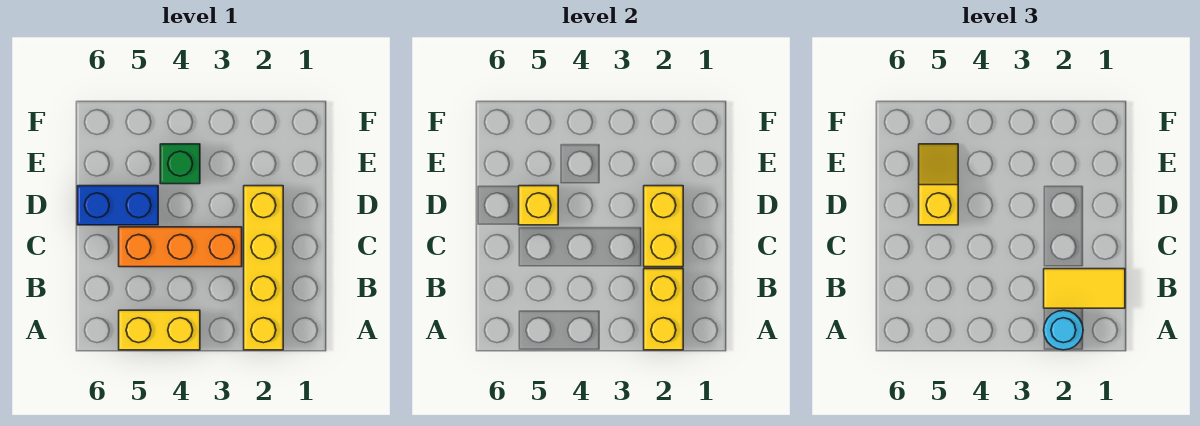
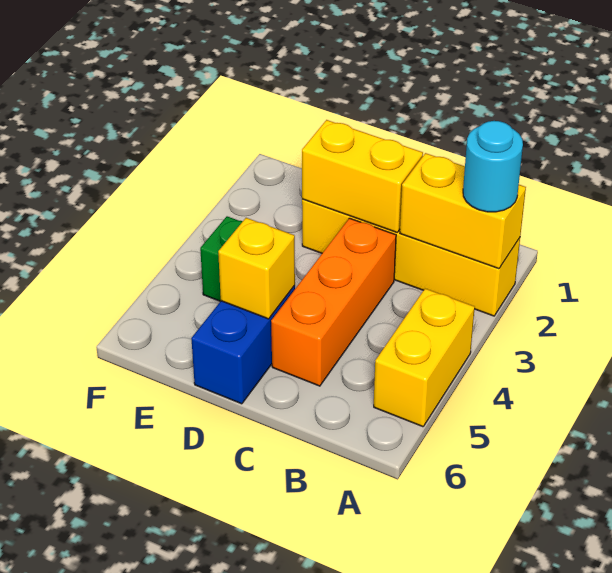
yellow tile B1:B2 level 3 -> none
yellow slope D5:E5 level 3 top D -> none

